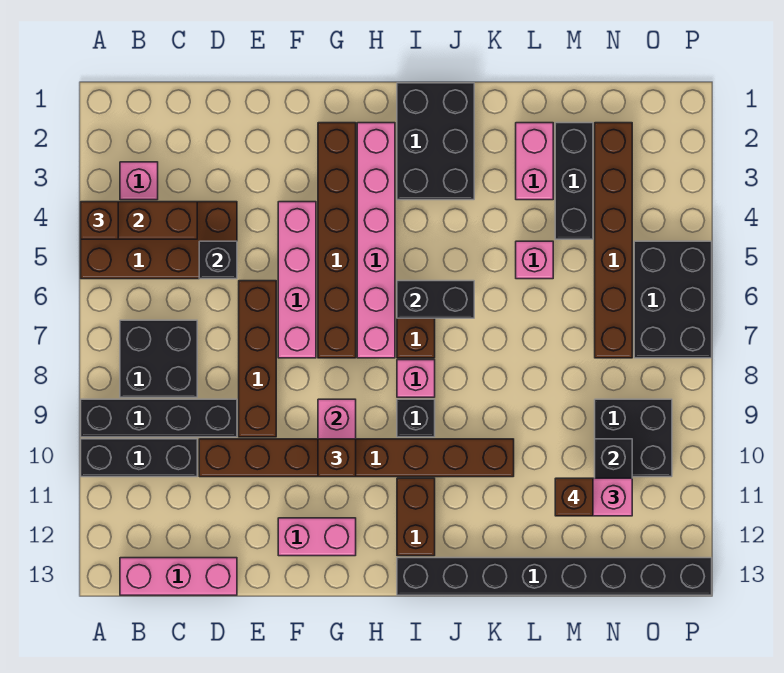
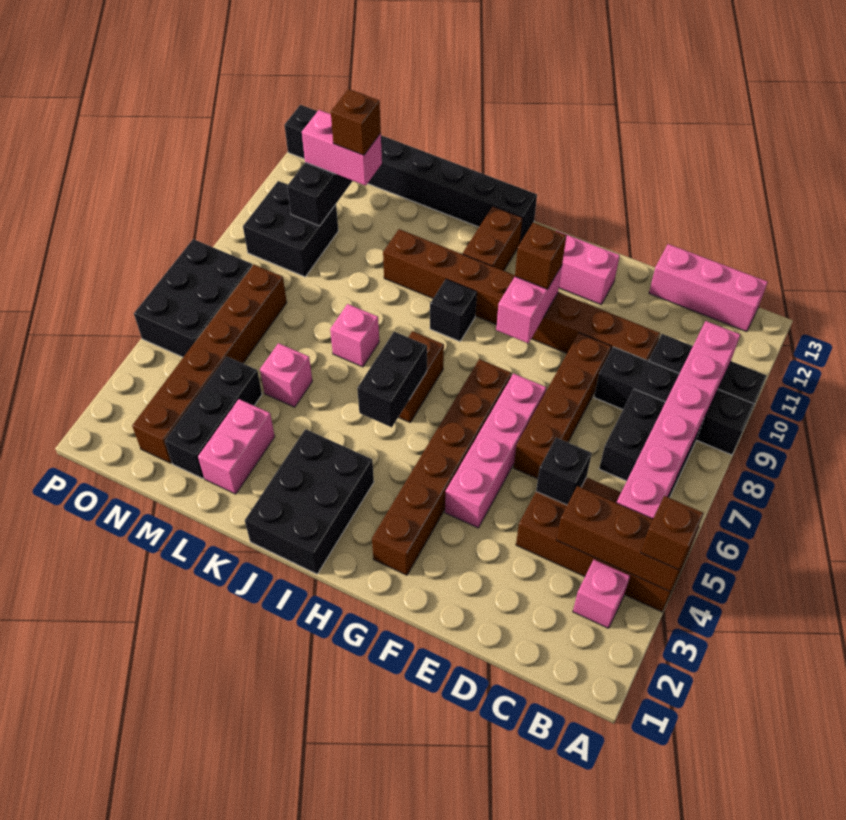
pink brick H2:H7 level 1 -> pink brick B5:B10 level 2
black brick I6:J6 level 2 -> black brick I5:I6 level 2
pink brick I8 level 1 -> pink brick K7 level 1

